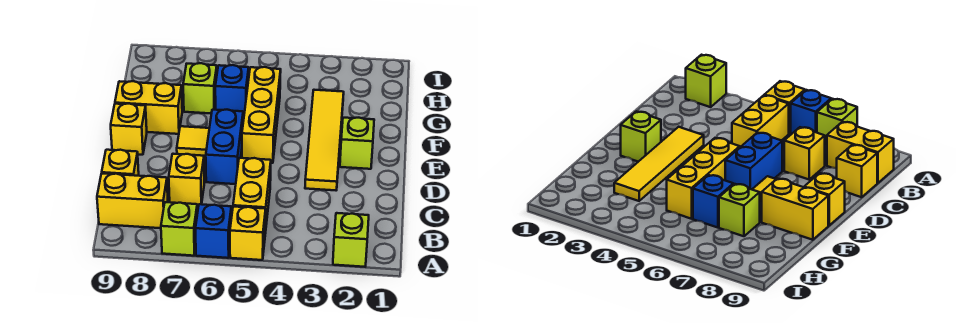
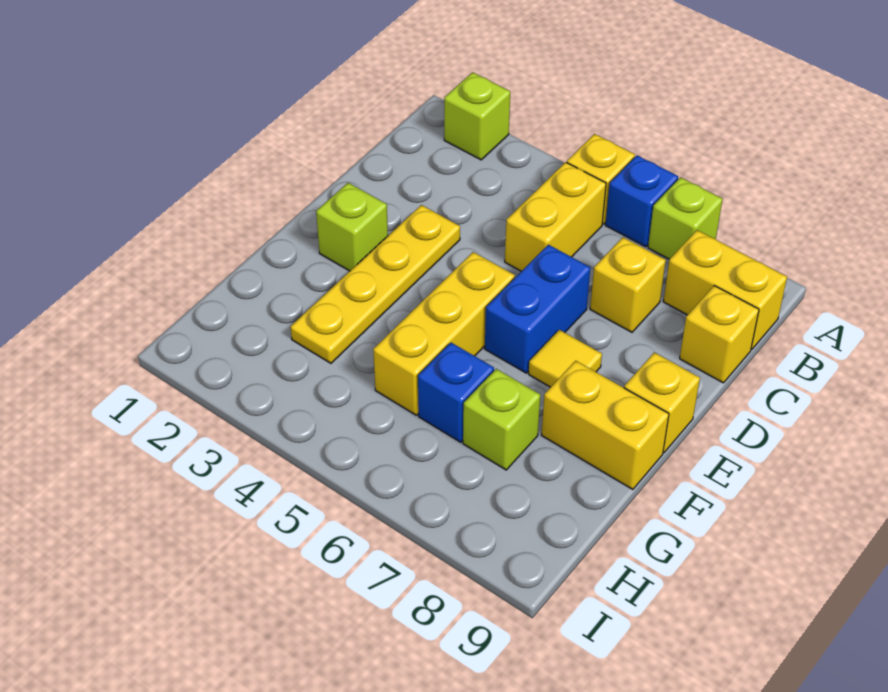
yellow tile D3:G3 level 1 -> yellow plate D3:G3 level 1

